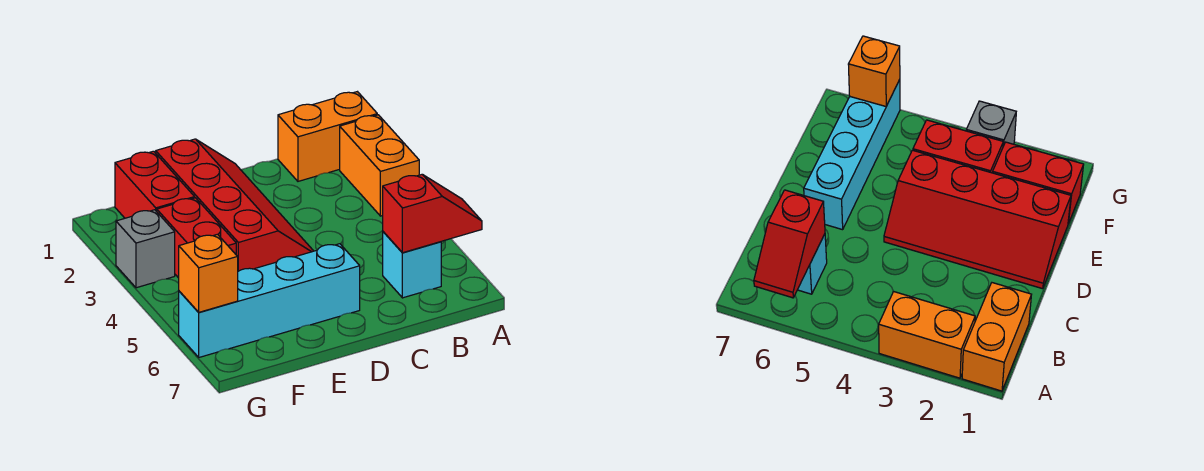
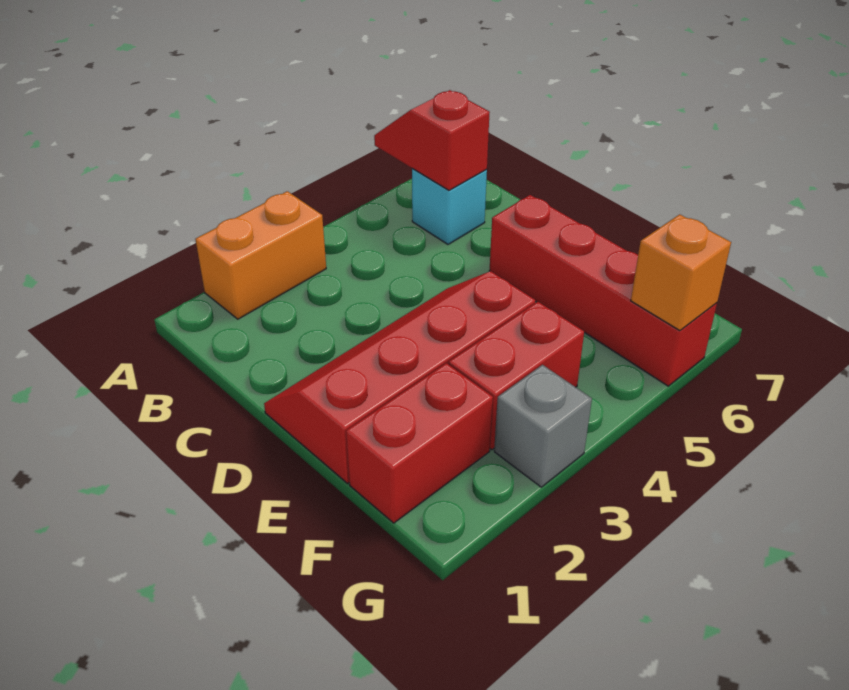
orange brick A1:B1 level 1 -> none
cyan brick D6:G6 level 1 -> red brick D6:G6 level 1

